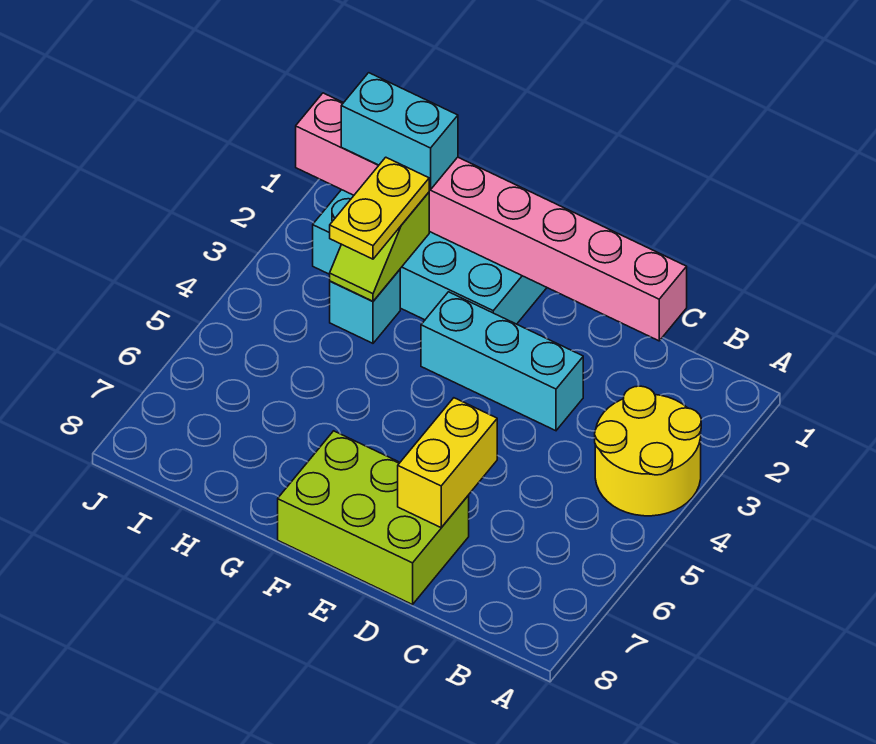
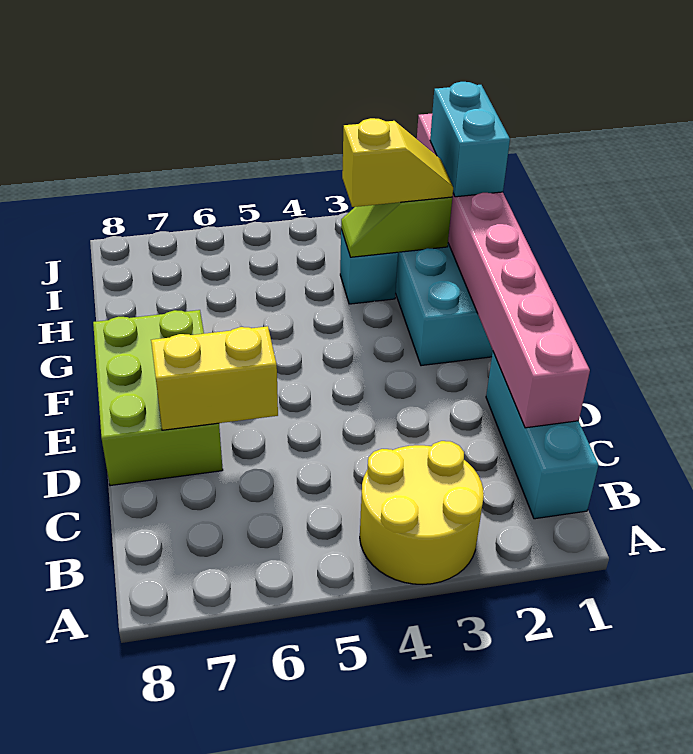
cyan brick D3:F3 level 1 -> cyan brick B1:D1 level 1
yellow plate H2:H3 level 3 -> yellow slope H2:H3 level 3 top 3

